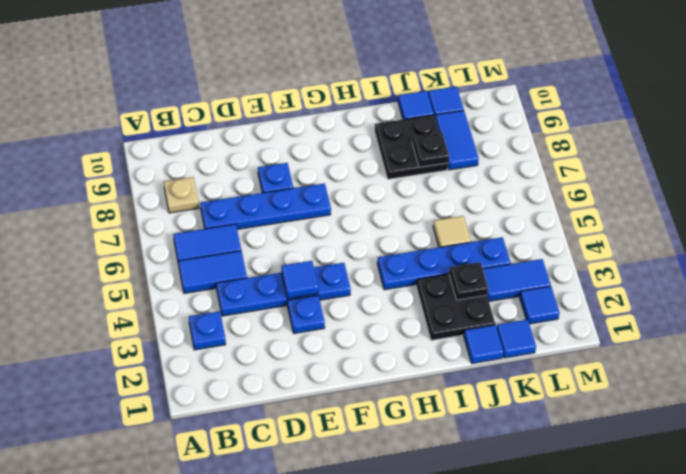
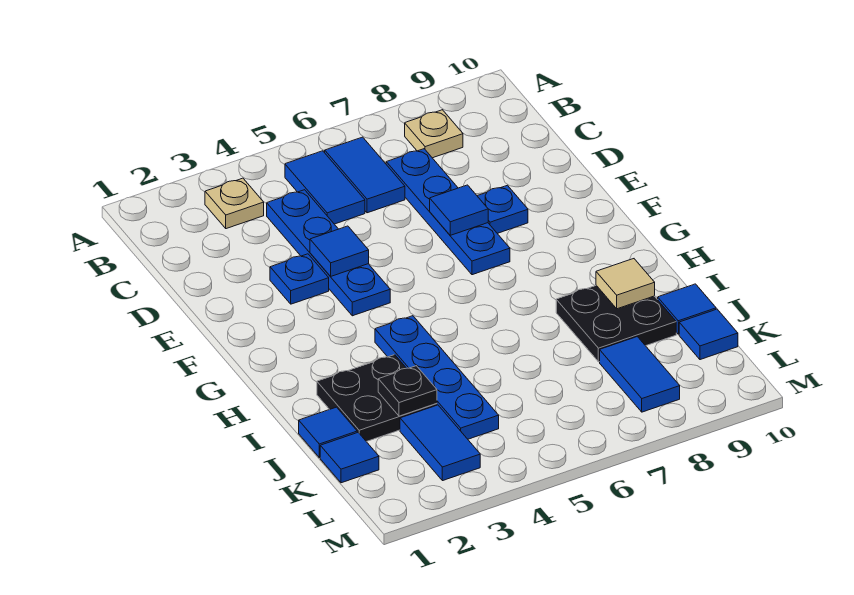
blue plate B3 level 1 -> tan plate B3 level 1
tan tile J5 level 1 -> tan tile I9 level 2
black plate J8 level 2 -> none
blue tile K8:K9 level 1 -> blue tile K8:L8 level 1
blue tile L2 level 1 -> blue tile E7 level 2

